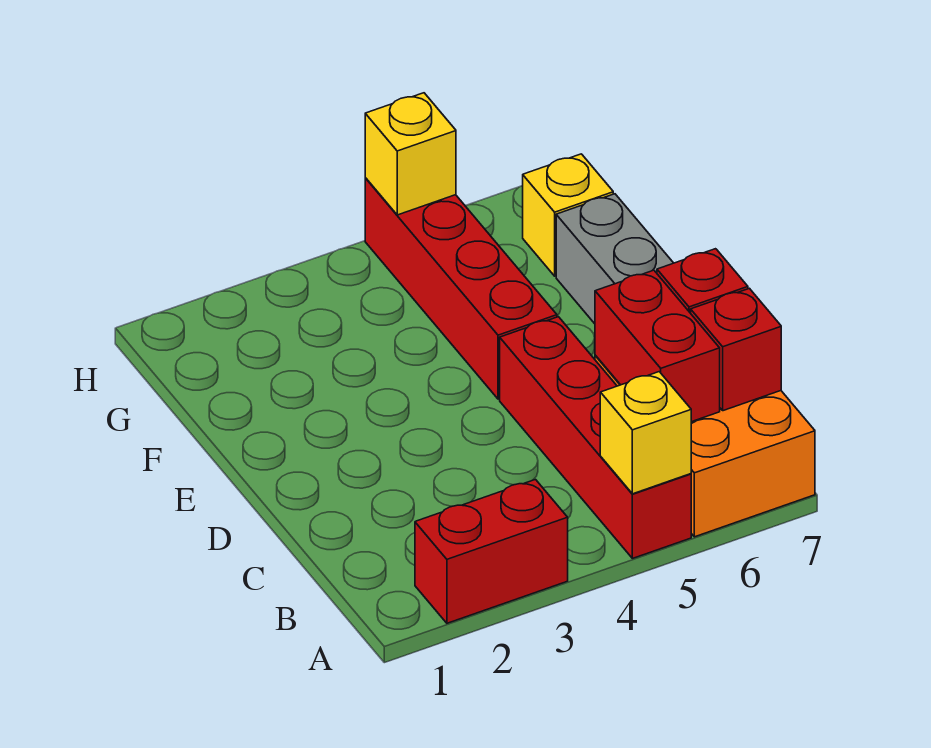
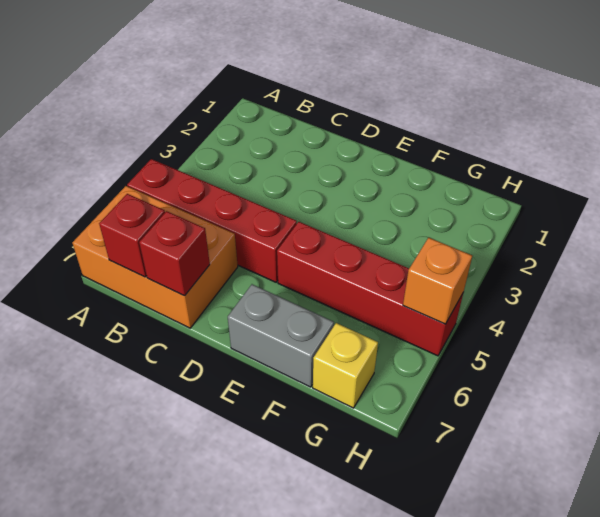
red brick A2:A3 level 1 -> none
yellow brick A5 level 2 -> none
red brick B6:C6 level 2 -> none
yellow brick H5 level 2 -> orange brick H5 level 2

